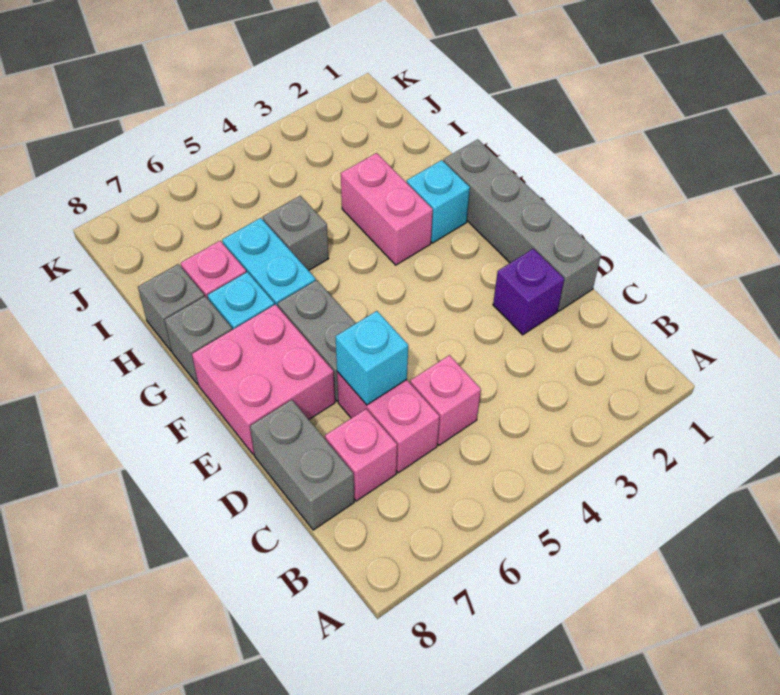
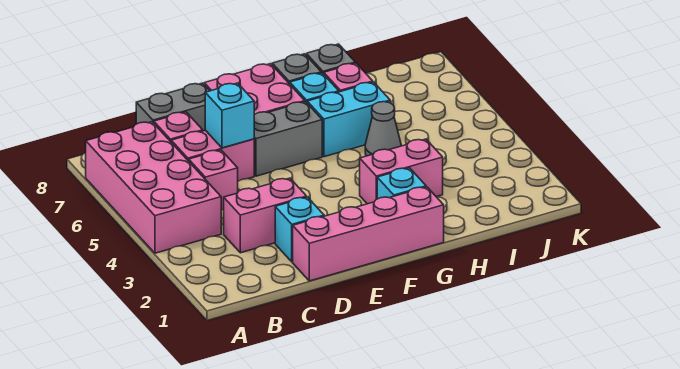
none -> pink brick A4:B7 level 1
none -> pink brick C3:D3 level 1
grey brick D1:G1 level 1 -> pink brick D1:G1 level 1
purple brick D2 level 1 -> cyan brick D2 level 1
grey brick H5 level 1 -> grey cone H5 level 1

